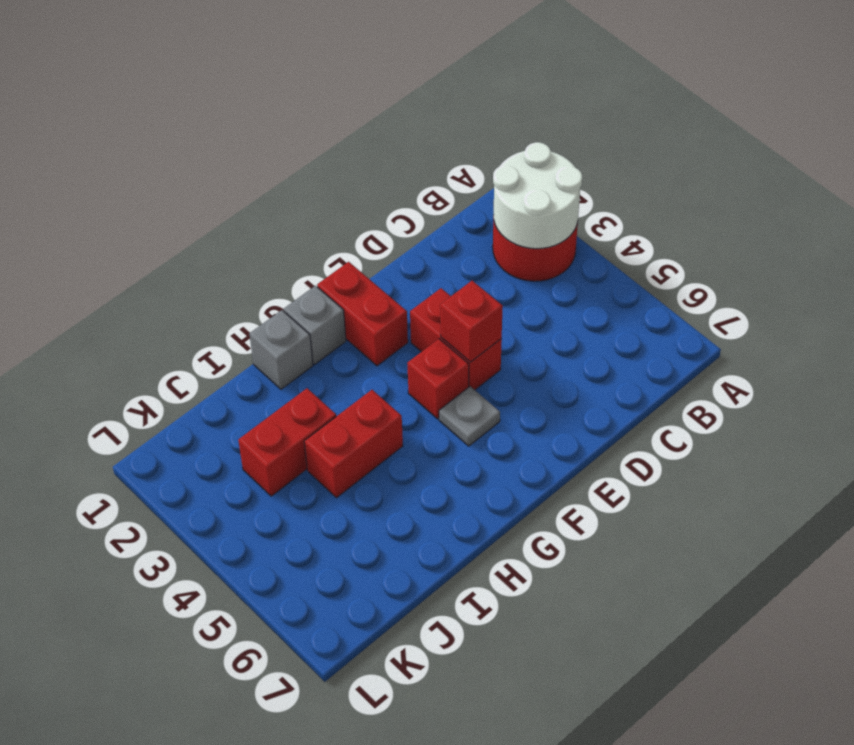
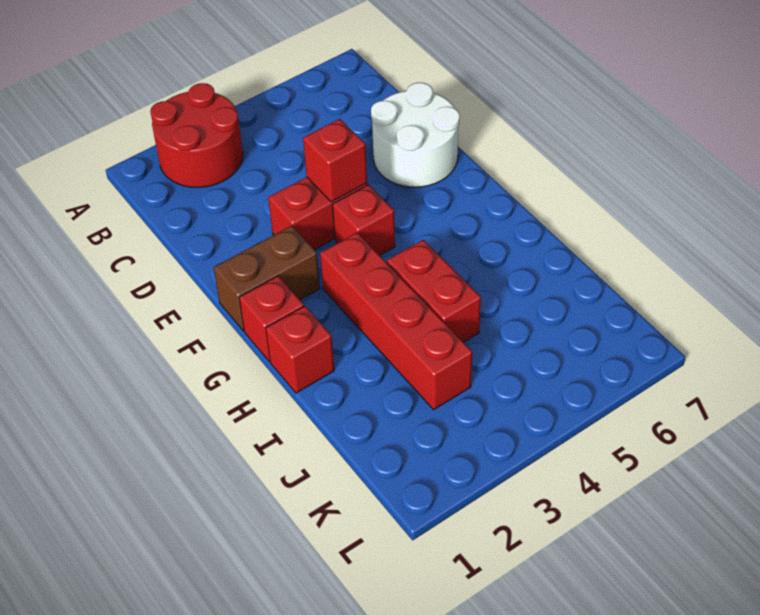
white round brick A2:B3 level 2 -> white round brick D6:E7 level 1
red brick F1:F2 level 1 -> brown brick F1:F2 level 1
grey plate F5 level 1 -> none
grey brick G1 level 1 -> red brick G1 level 1
grey brick H1 level 1 -> red brick H1 level 1
red brick I3:J3 level 1 -> red brick G3:J3 level 1

